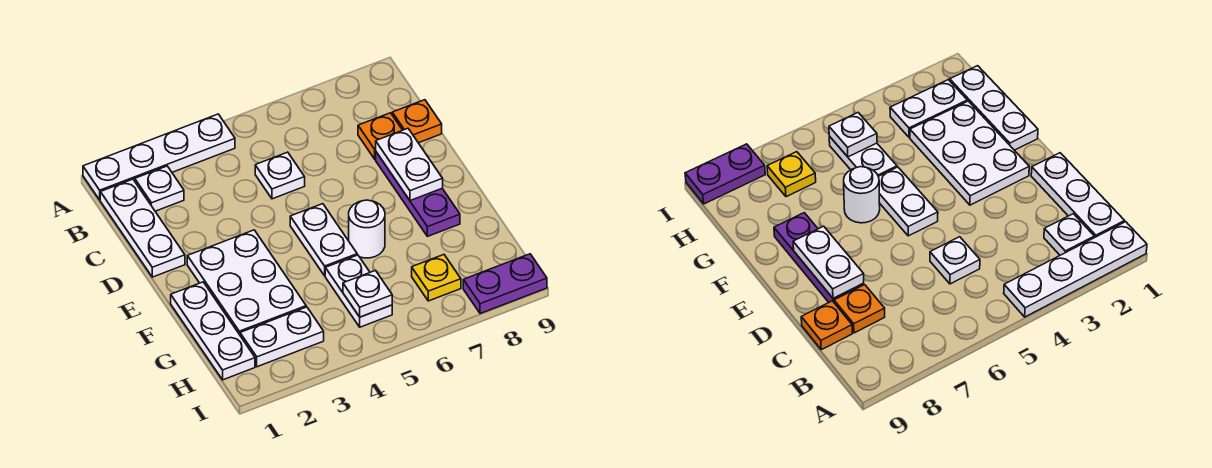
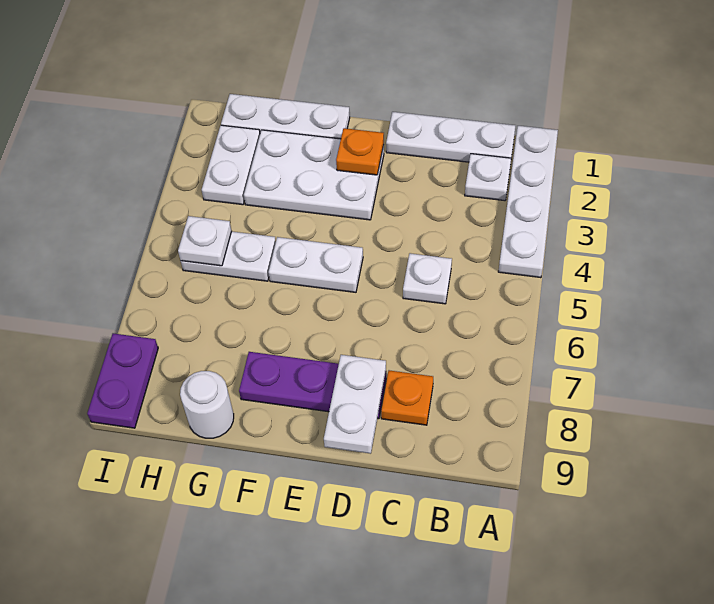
orange plate C9 level 1 -> orange plate E2 level 2
white plate D8:E8 level 2 -> white plate D8:D9 level 2
white round brick F6 level 1 -> white round brick G9 level 1
yellow plate H7 level 1 -> none

